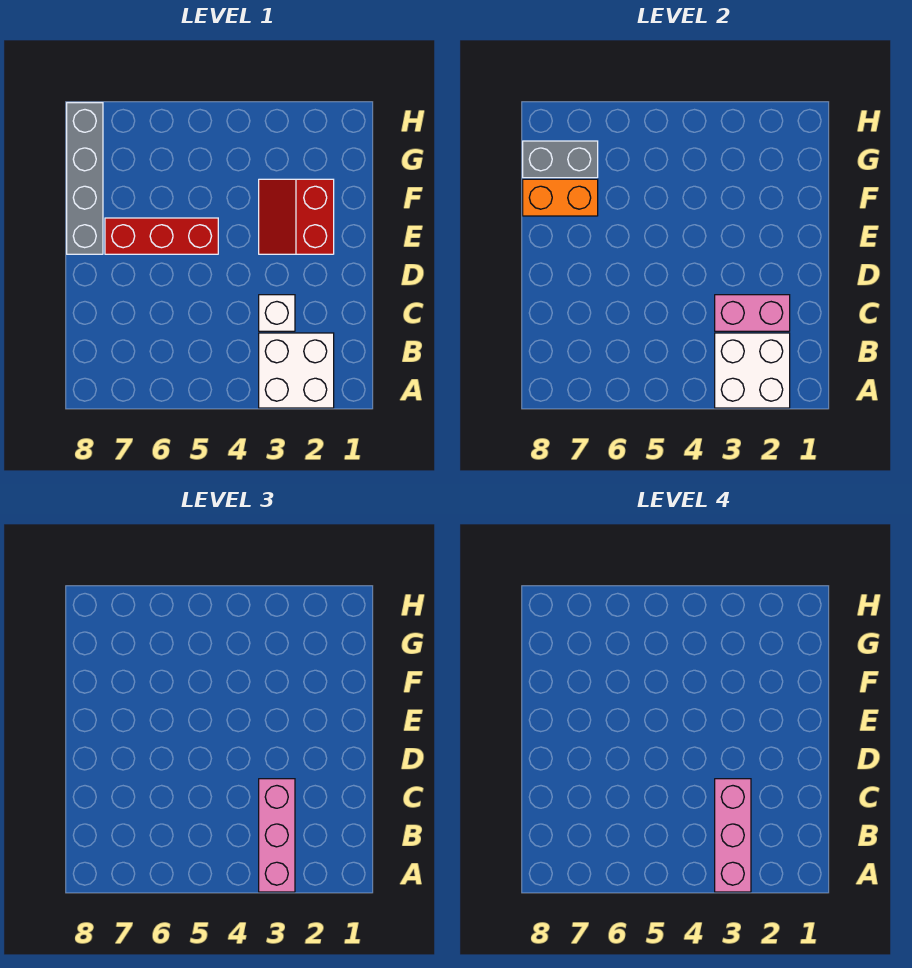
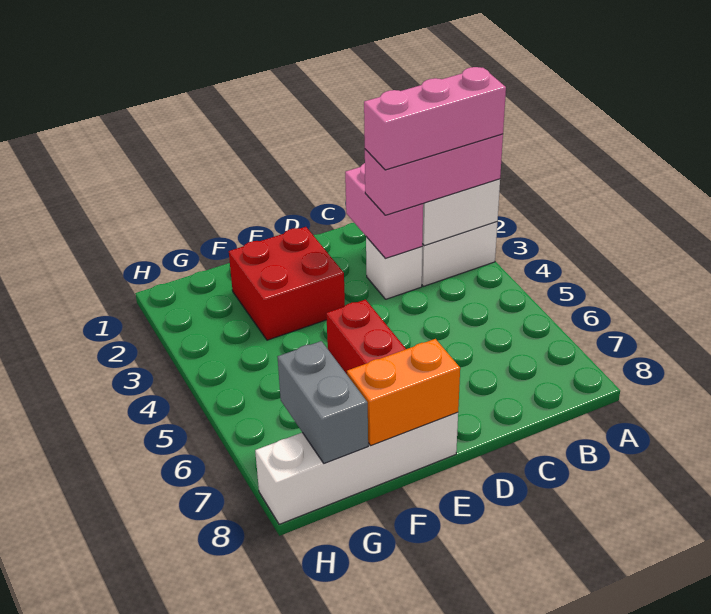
red slope E2:F3 level 1 top 2 -> red brick E2:F3 level 1
grey brick E8:H8 level 1 -> white brick E8:H8 level 1
orange brick F7:F8 level 2 -> orange brick E8:F8 level 2

